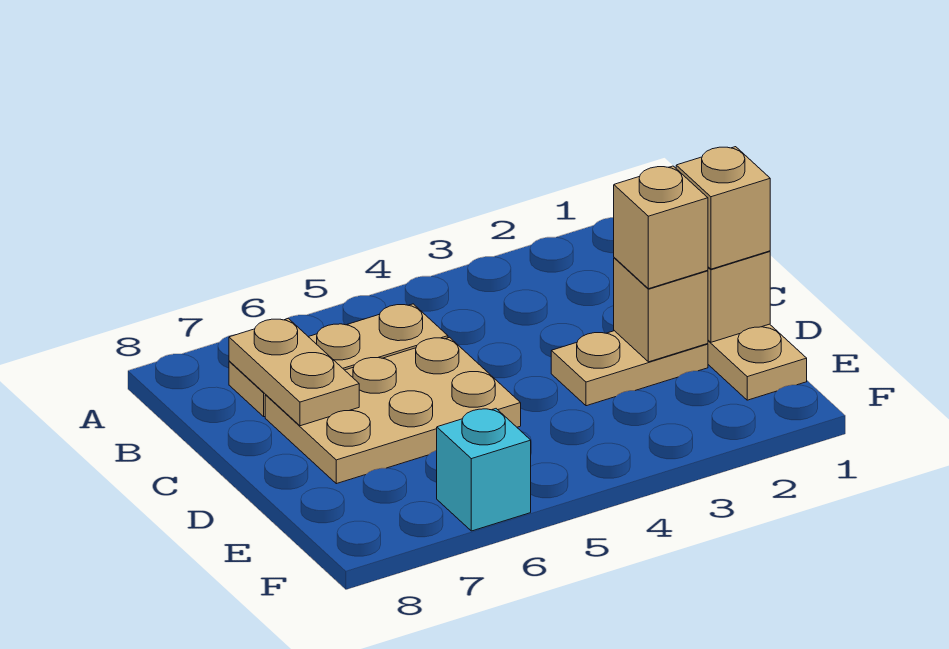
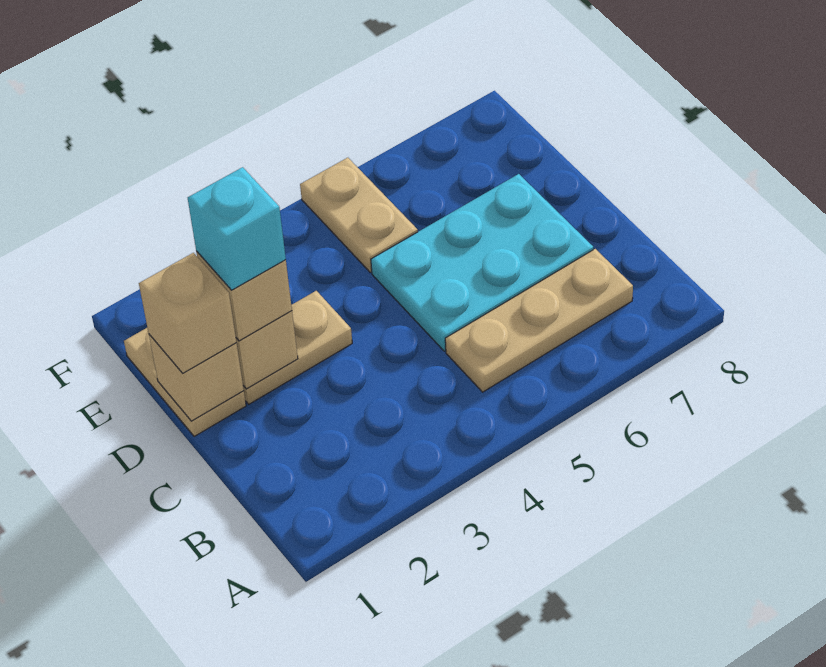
tan plate B7:C7 level 2 -> tan plate E5:F5 level 1
tan plate C5:D7 level 1 -> cyan plate C5:D7 level 1
cyan brick F6 level 1 -> cyan brick D2 level 4

